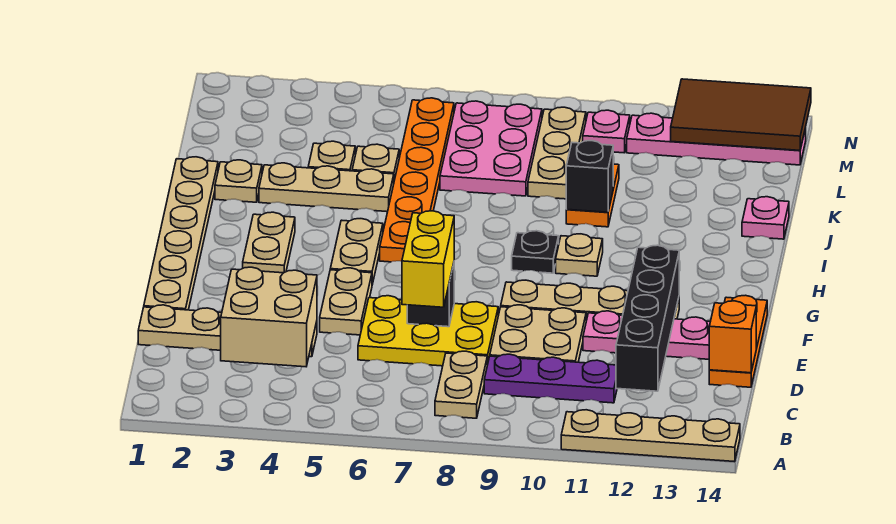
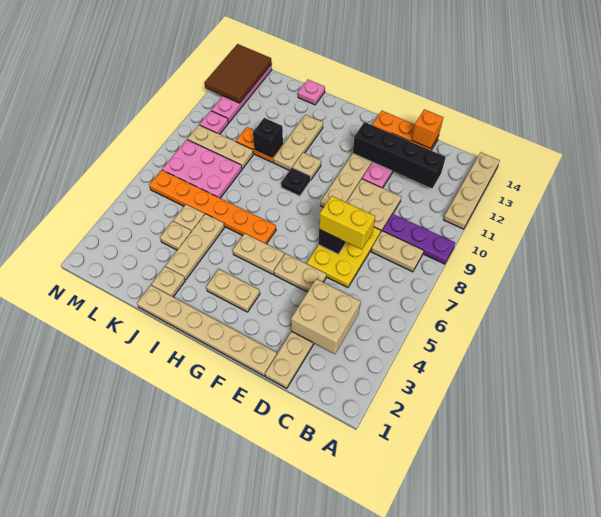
purple plate C9:C11 level 1 -> purple plate A9:C9 level 1
none -> tan plate I10:I12 level 1

